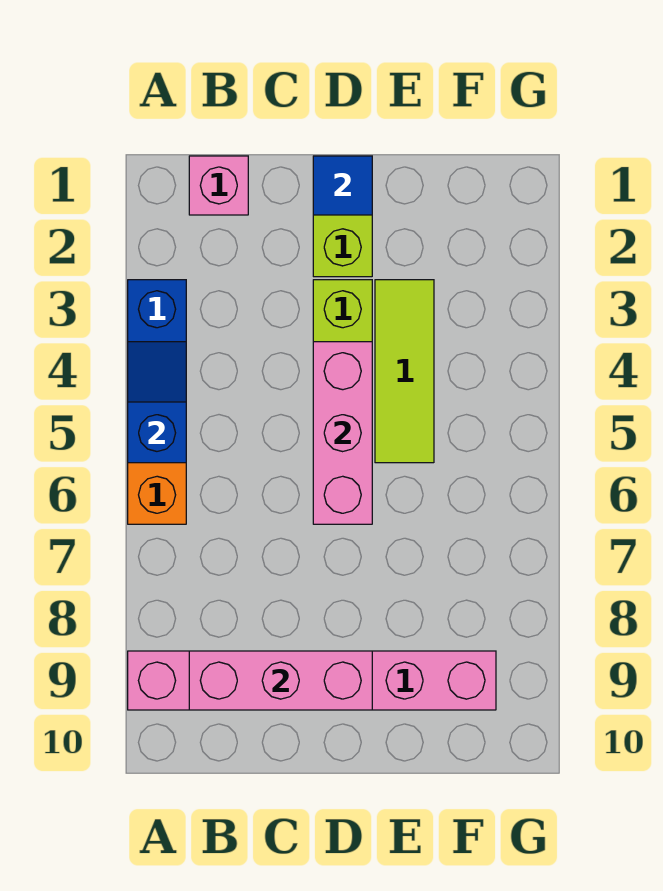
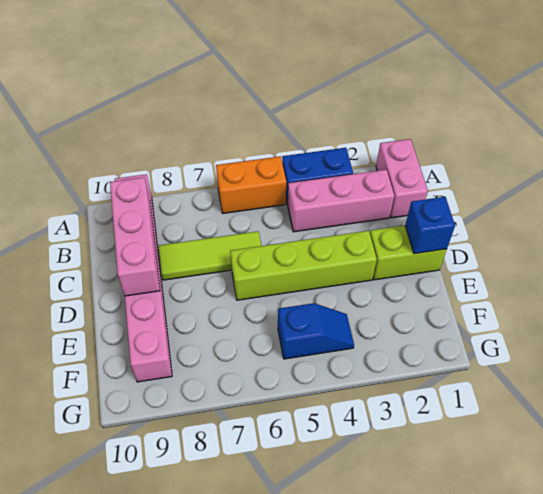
blue slope A4:A5 level 2 top 5 -> blue slope F4:F5 level 1 top 5
pink brick B1 level 1 -> pink brick A1:B1 level 1
blue tile D1 level 2 -> blue brick D1 level 2
pink brick D4:D6 level 2 -> pink brick B2:B4 level 1
lime tile E3:E5 level 1 -> lime tile C6:C8 level 1

